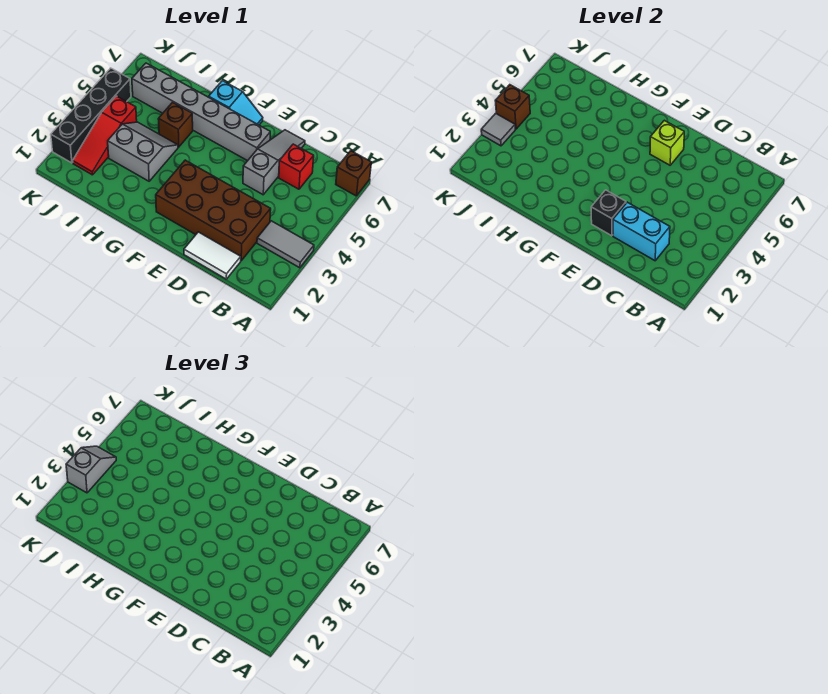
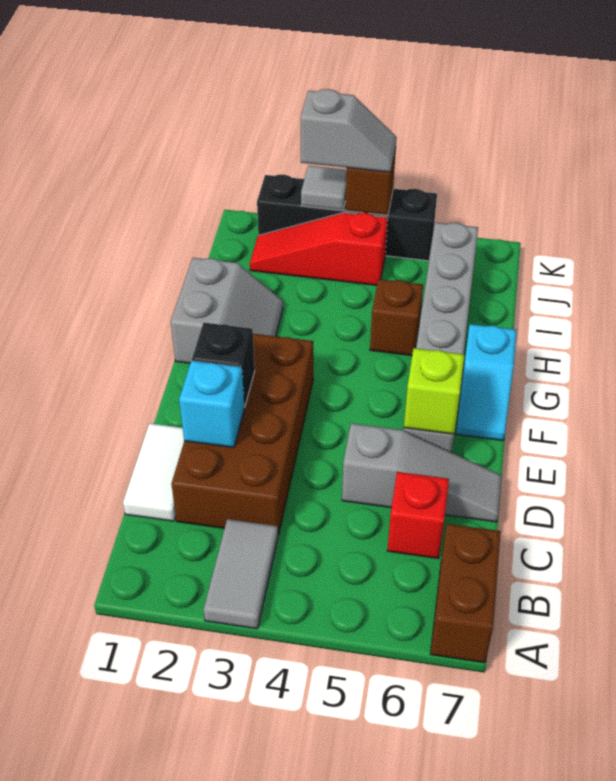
brown brick A7 level 1 -> brown brick A7:B7 level 1
cyan brick C2:D2 level 2 -> cyan brick D2 level 2
grey slope H3:I4 level 1 top 3 -> grey slope G1:H2 level 1 top 1

